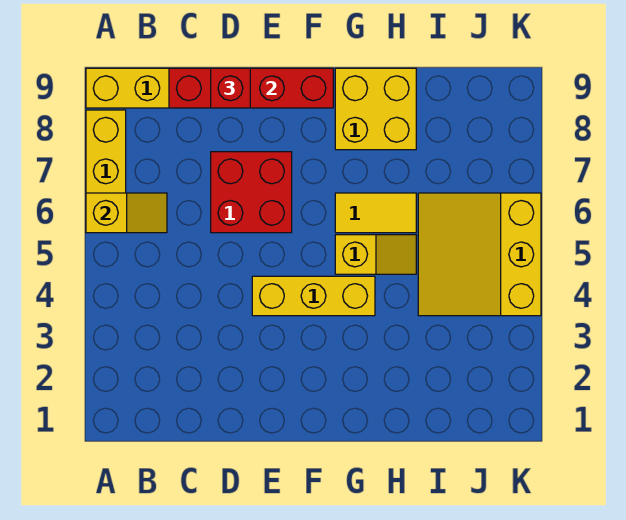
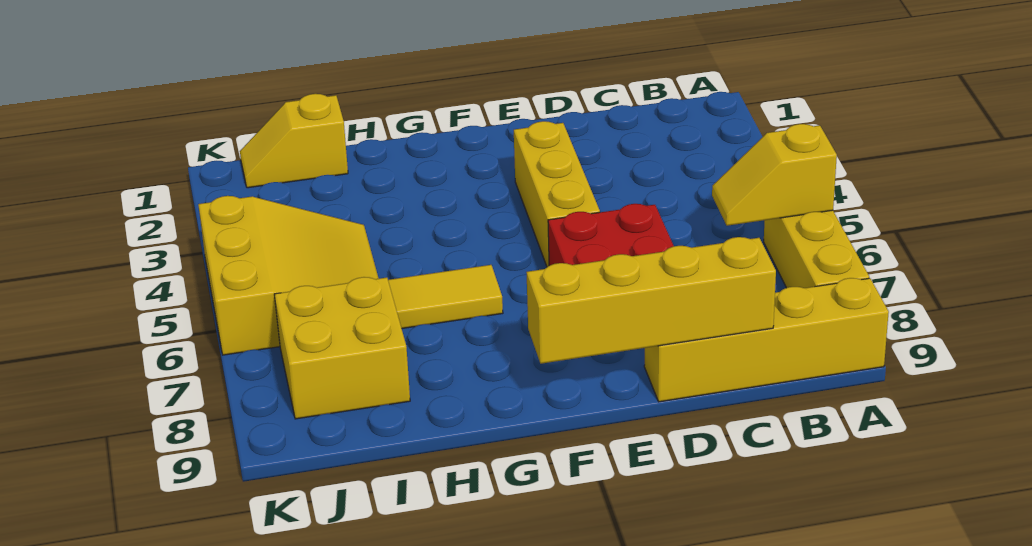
red brick C9:F9 level 2 -> yellow brick C9:F9 level 2
red brick D9 level 3 -> none
yellow brick E4:G4 level 1 -> yellow brick E3:E5 level 1
yellow slope G5:H5 level 1 top G -> yellow slope I1:J1 level 1 top I
yellow brick G8:H9 level 1 -> yellow brick I7:J8 level 1

